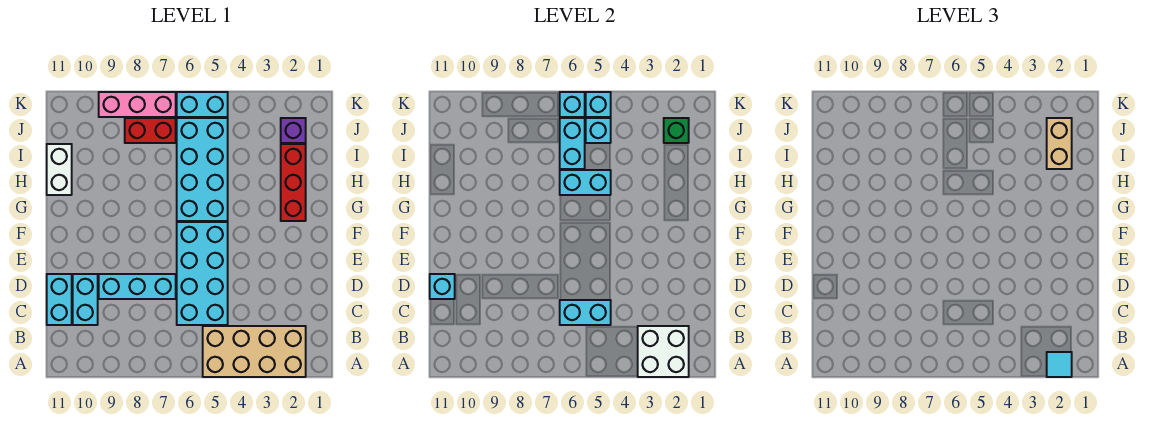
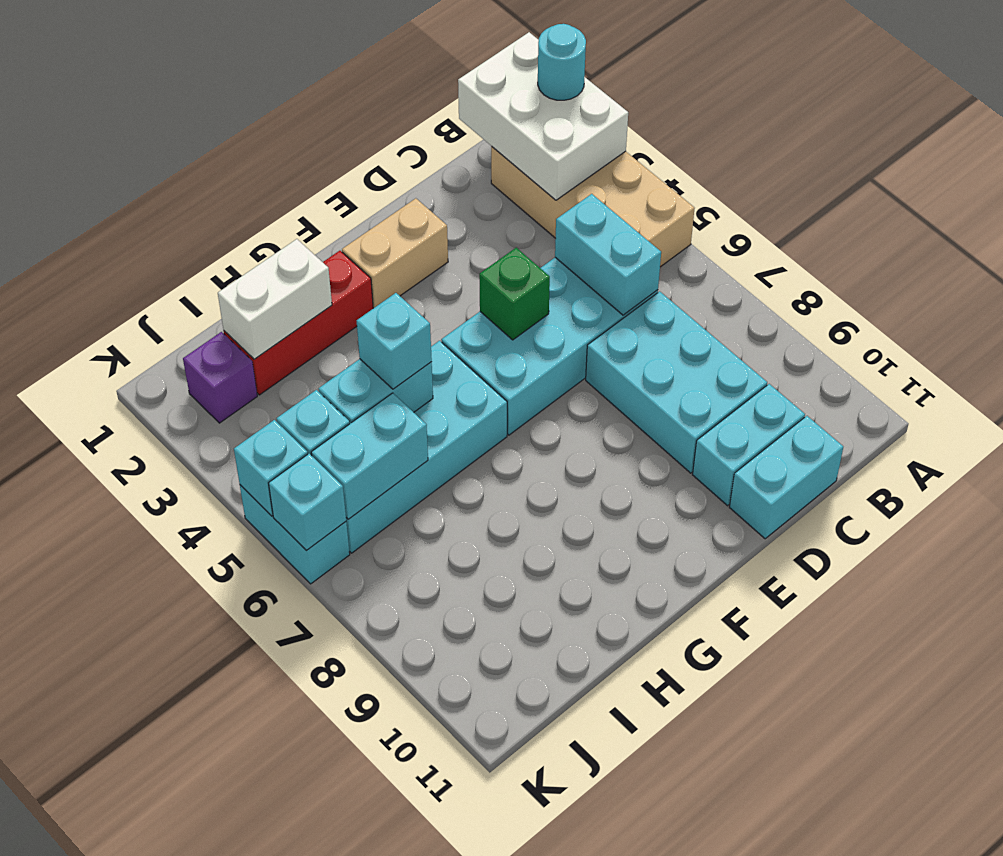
white brick A2:B3 level 2 -> white brick A1:B3 level 2
cyan tile A2 level 3 -> cyan round brick A2 level 3
cyan brick D7:D9 level 1 -> cyan brick C7:D9 level 1
cyan brick D11 level 2 -> cyan brick H5 level 3
cyan brick H5:H6 level 2 -> cyan brick H5:I5 level 2
white brick H11:I11 level 1 -> white brick H2:I2 level 2
tan brick I2:J2 level 3 -> tan brick E2:F2 level 1
green brick J2 level 2 -> green brick E5 level 2
red brick J7:J8 level 1 -> none
pink brick K7:K9 level 1 -> none

